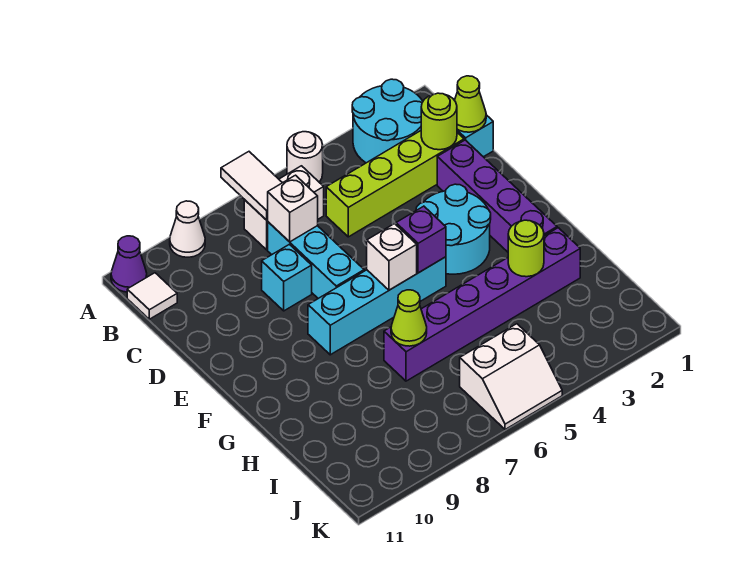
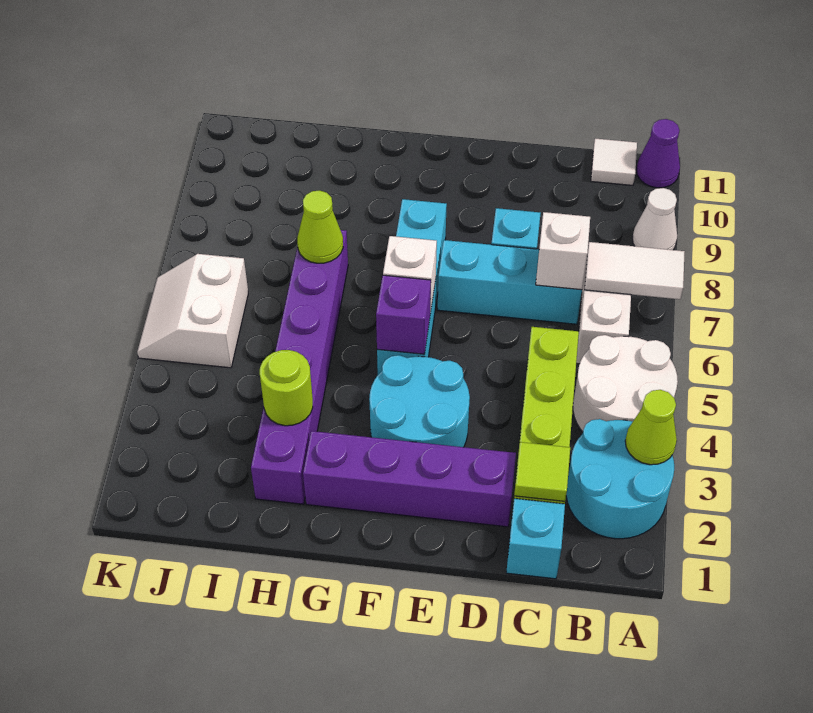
white round brick A5 level 1 -> white round brick A4:B5 level 1
lime cone C1 level 2 -> lime cone A3 level 2
lime round brick C2 level 2 -> lime tile C2 level 2

